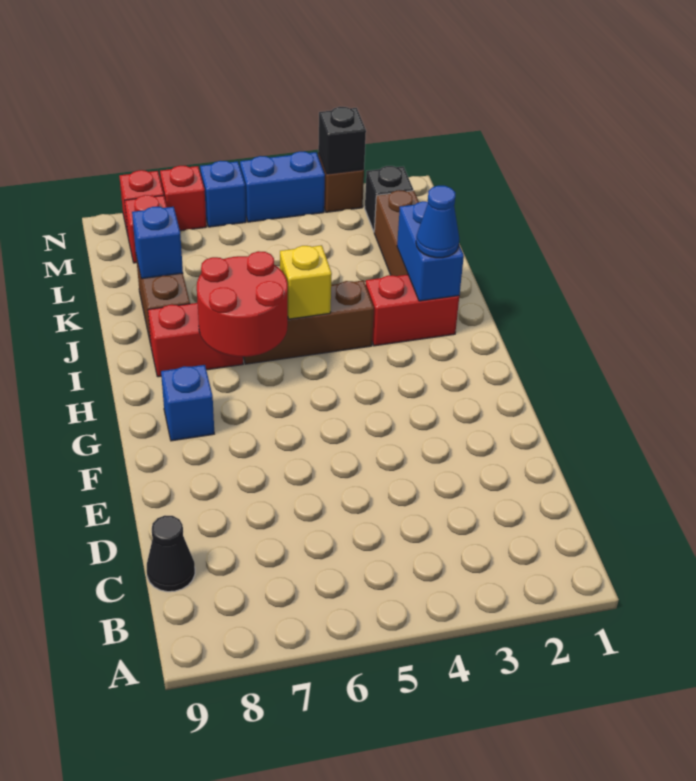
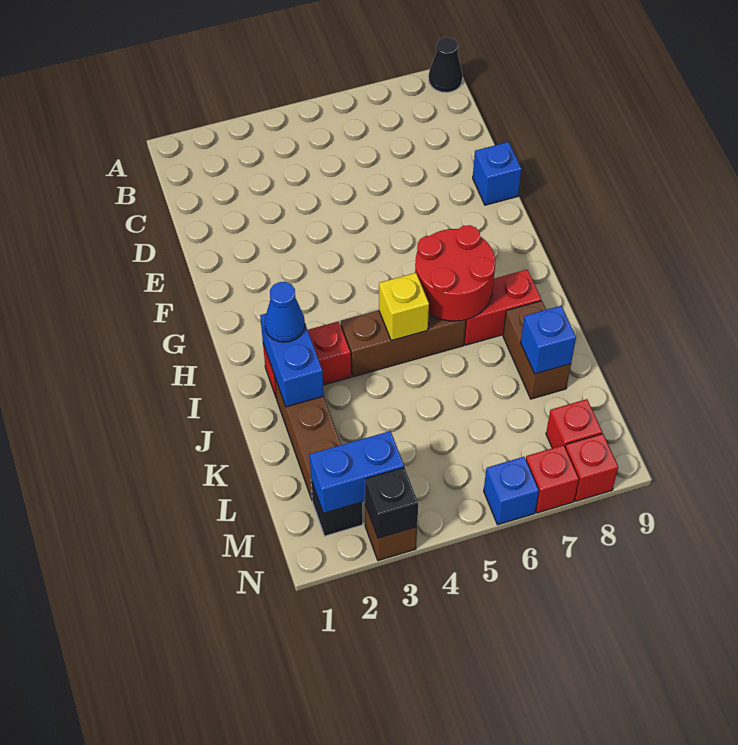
black cone C9 level 1 -> black cone A9 level 1
blue brick G8 level 1 -> blue brick E9 level 1
blue brick N4:N5 level 1 -> blue brick M2:M3 level 2

